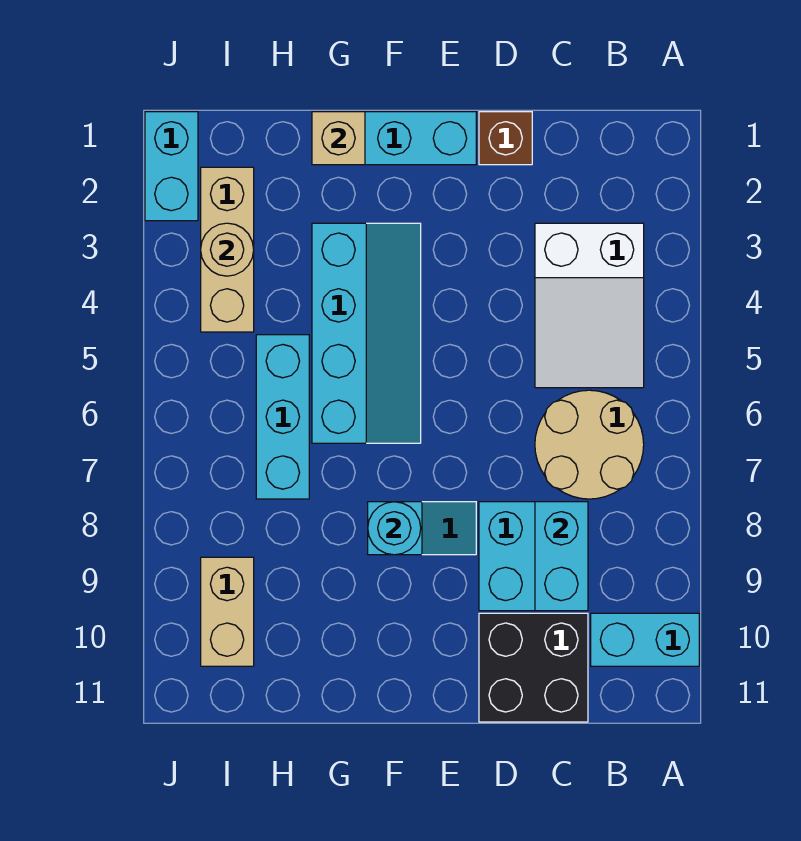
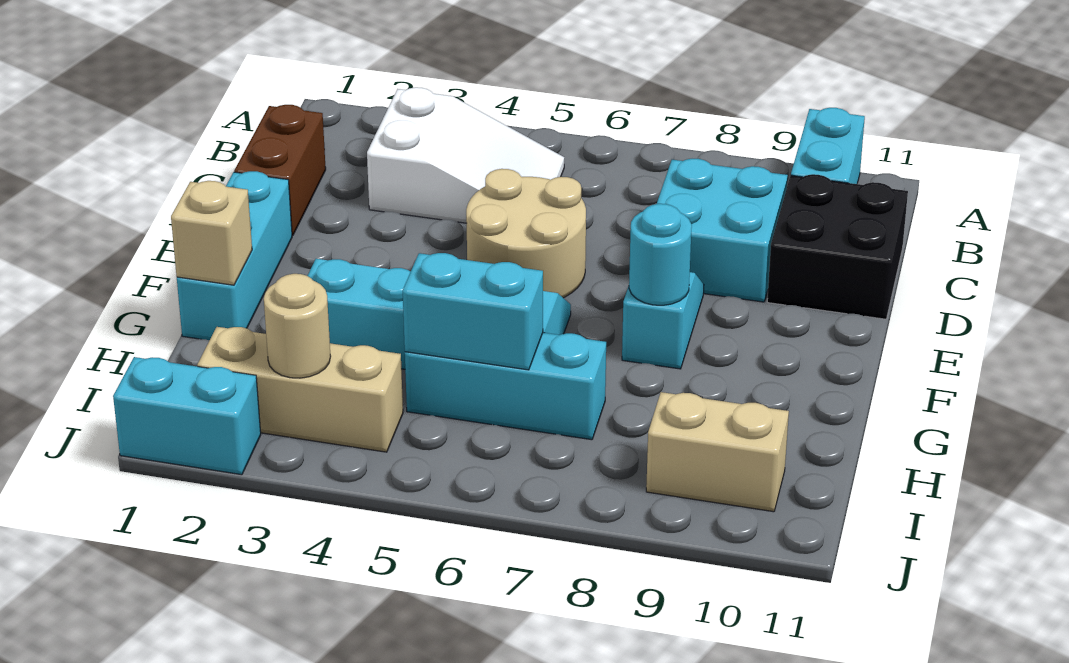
tan round brick B6:C7 level 1 -> tan round brick D5:E6 level 1
cyan brick C8:C9 level 2 -> cyan brick H5:H6 level 2
brown brick D1 level 1 -> brown brick C1:D1 level 1

